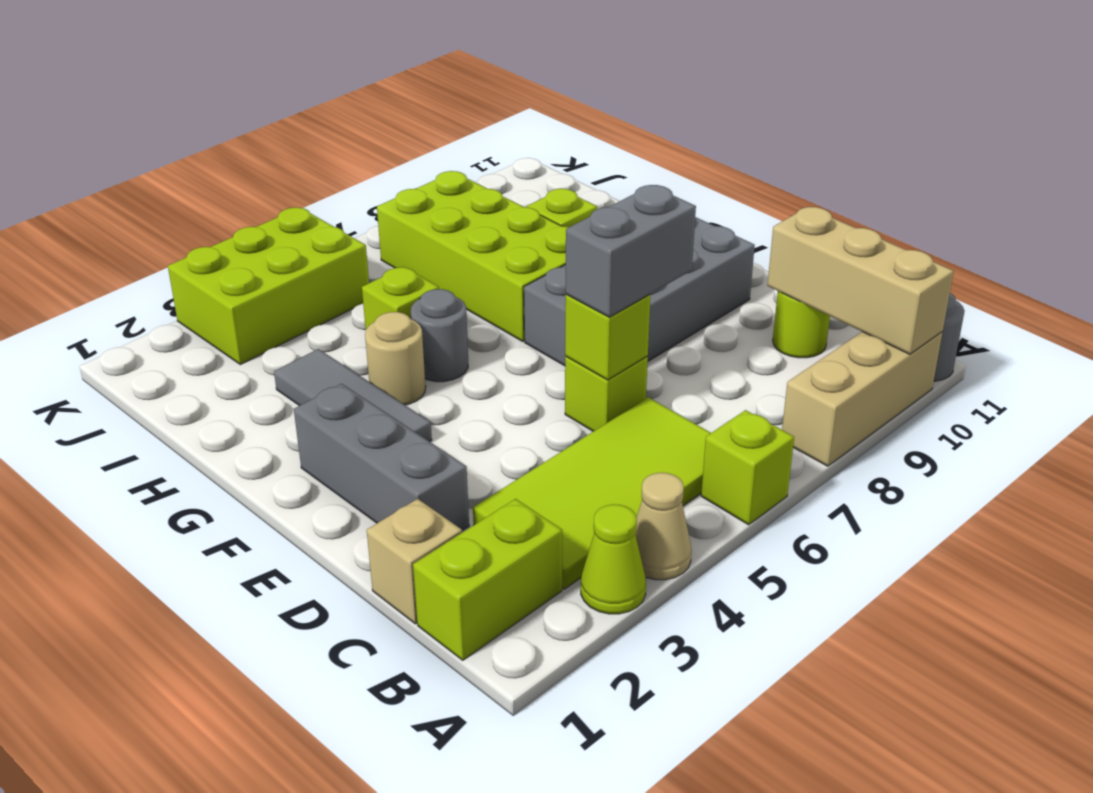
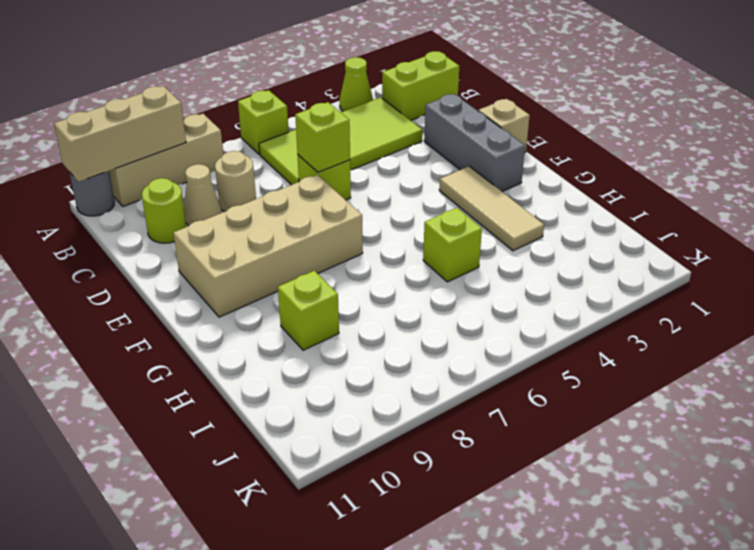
tan cone A4 level 1 -> tan cone C9 level 1
tan brick A10:C10 level 2 -> tan brick A9:A11 level 2
tan brick C1 level 1 -> tan brick E1 level 1
grey brick D6:D7 level 3 -> none
grey brick E7:F10 level 1 -> tan brick E7:F10 level 1
grey tile F3:H3 level 1 -> tan tile F3:H3 level 1
tan round brick G4 level 1 -> tan round brick C8 level 1
grey round brick G5 level 1 -> none
lime brick G7:J8 level 1 -> none
lime brick J3:K5 level 1 -> none

